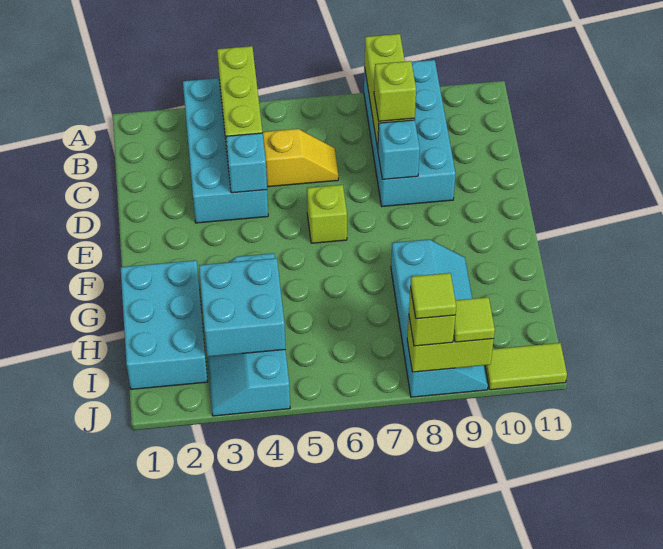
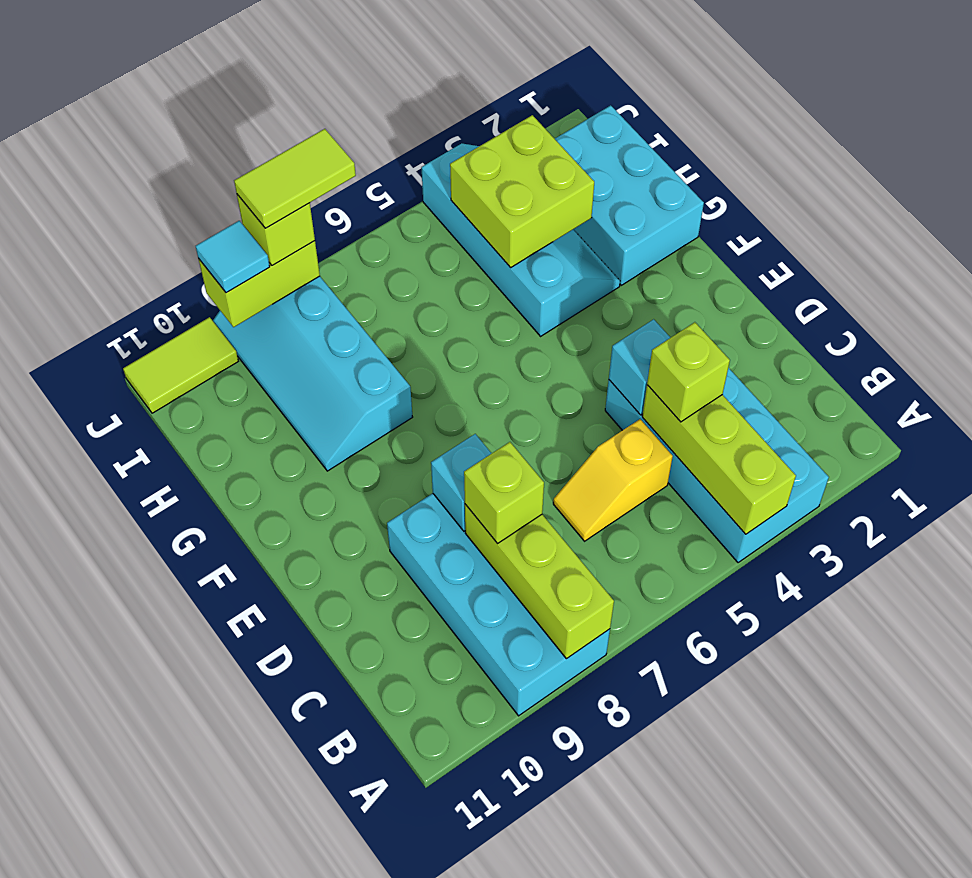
lime brick E6 level 1 -> lime brick C4 level 3
cyan brick H3:I4 level 2 -> lime brick H3:I4 level 2
lime tile J8 level 4 -> lime tile J7:J8 level 4
lime tile J9 level 3 -> cyan tile J9 level 3

